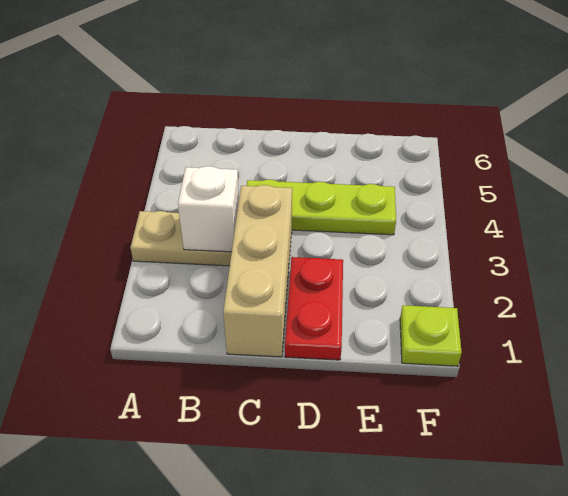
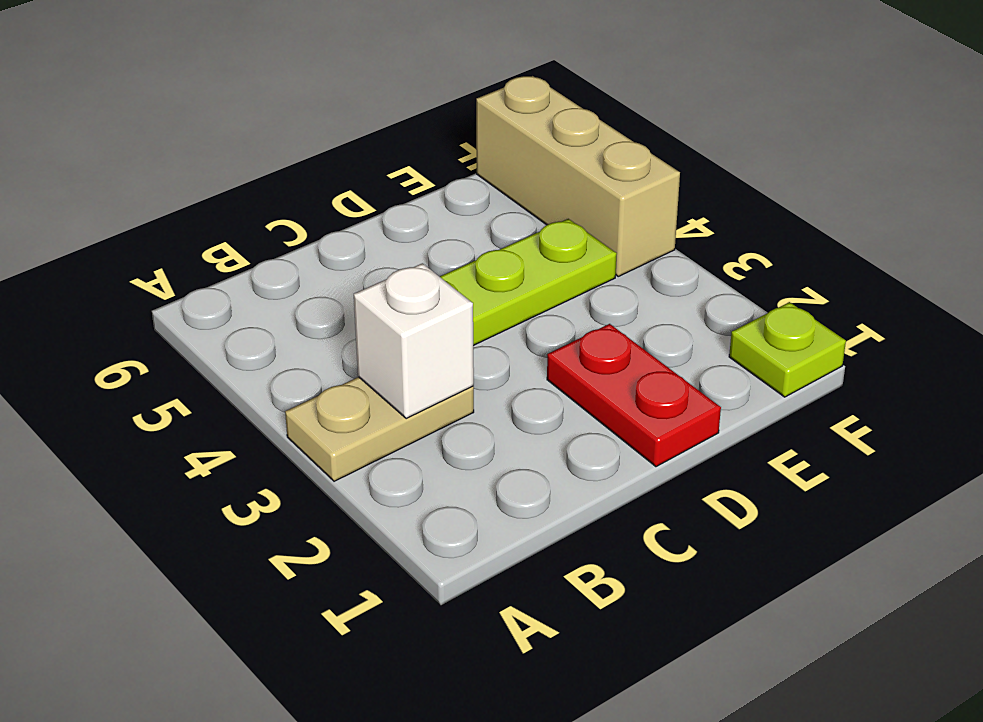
tan brick C1:C3 level 1 -> tan brick F4:F6 level 1

